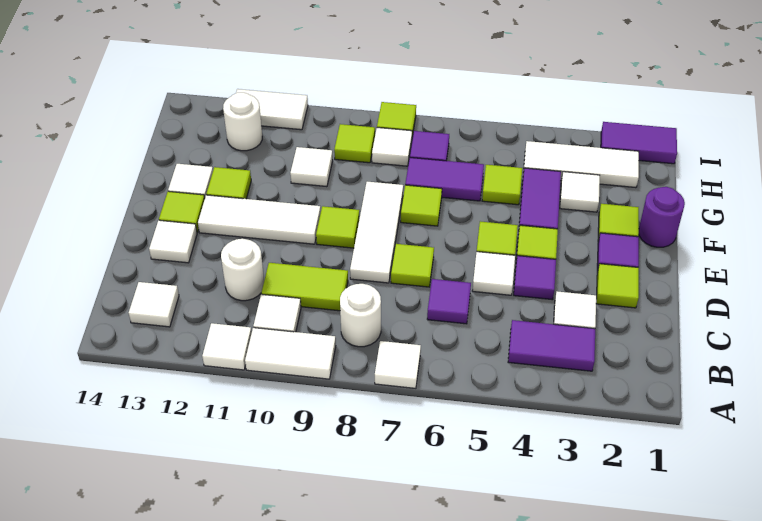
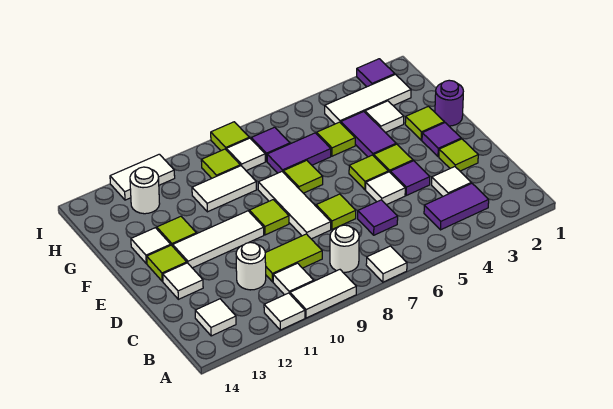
white tile G10 level 1 -> white tile G9:G10 level 1
purple tile I1:I2 level 1 -> purple tile I2 level 1

